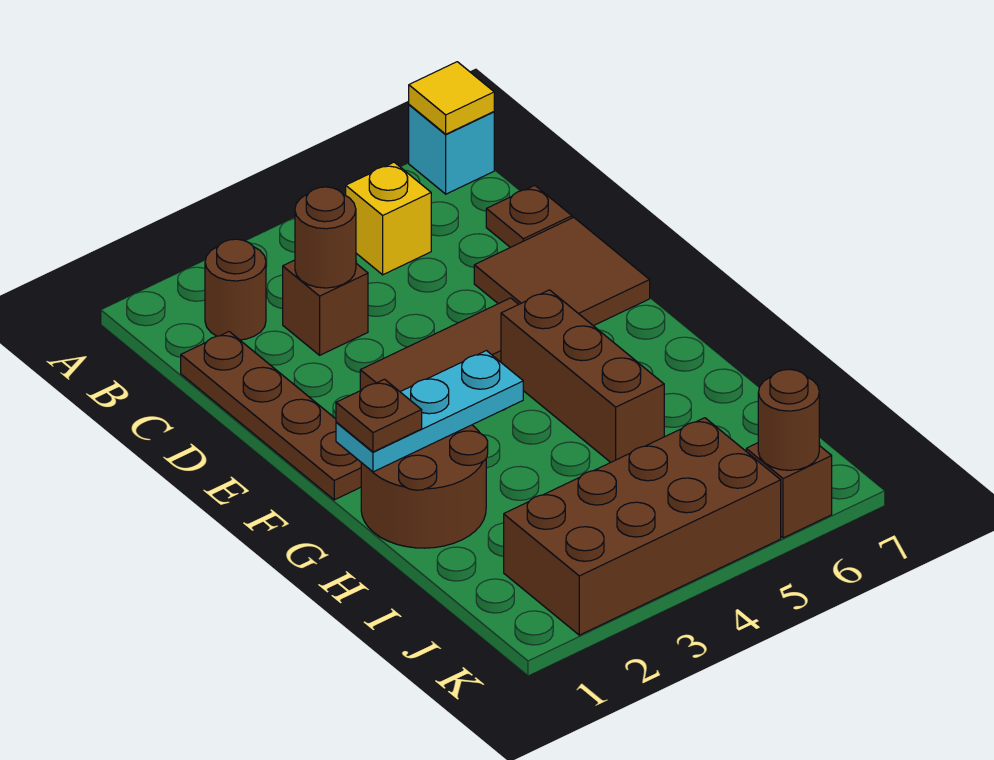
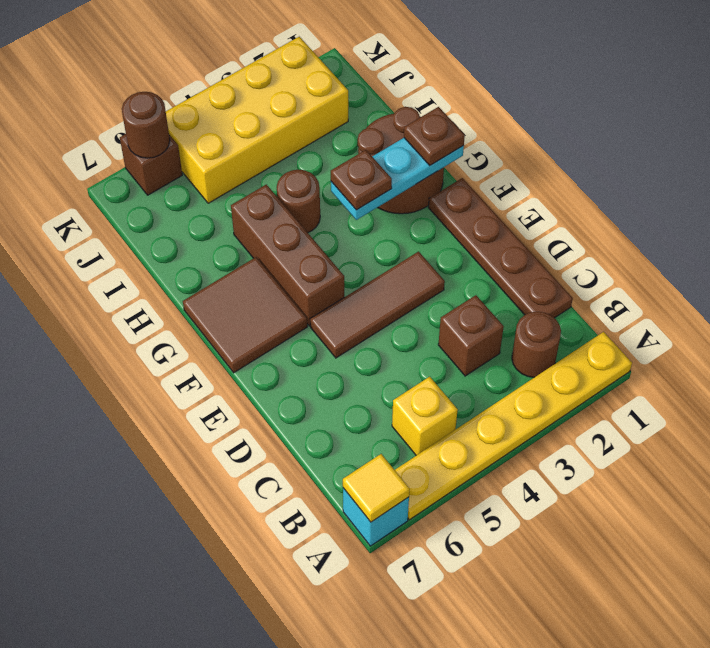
none -> yellow plate A1:A6 level 1
brown round brick C3 level 2 -> brown round brick H4 level 1
brown plate C7 level 1 -> brown plate G3 level 3
brown tile D6:E7 level 1 -> brown tile F6:G7 level 1
brown brick J2:K5 level 1 -> yellow brick J2:K5 level 1

